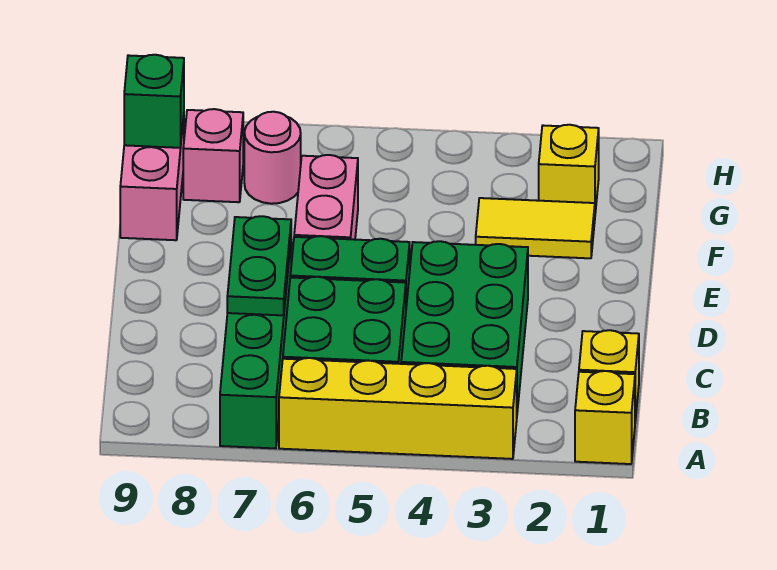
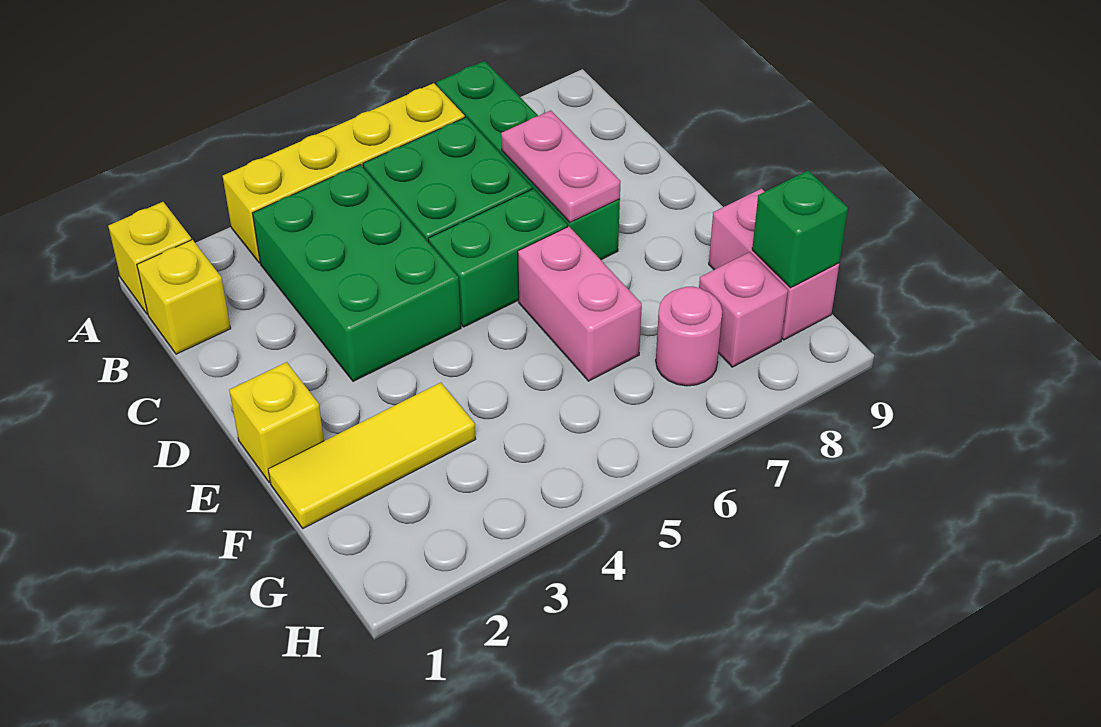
green plate C7:D7 level 2 -> pink plate C7:D7 level 2
yellow tile F2:F3 level 1 -> yellow tile F1:F3 level 1
yellow brick G2 level 1 -> yellow brick E1 level 1

